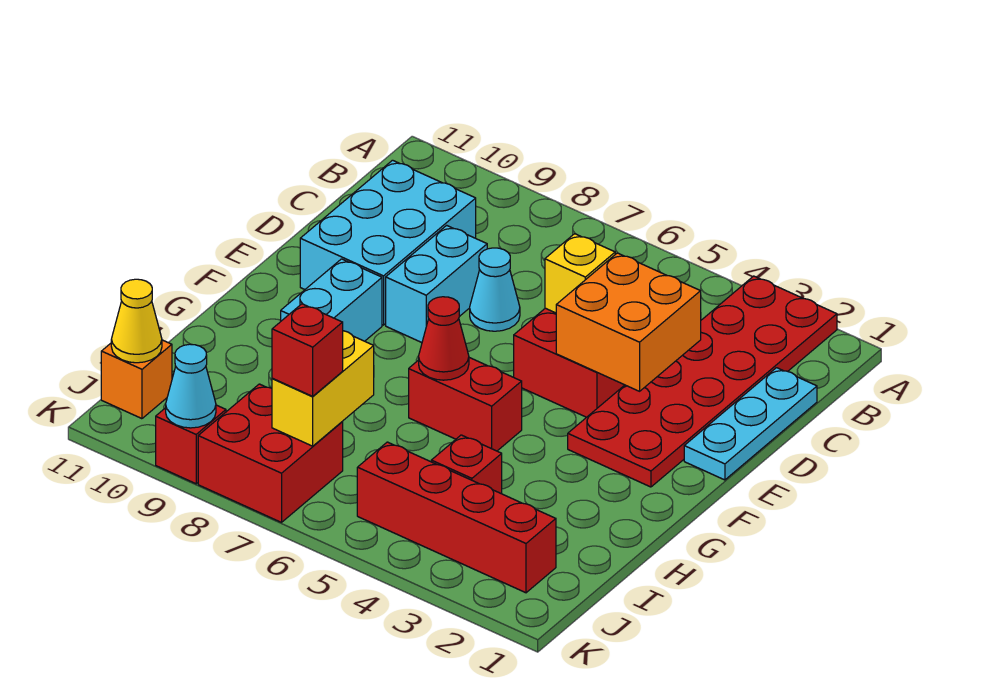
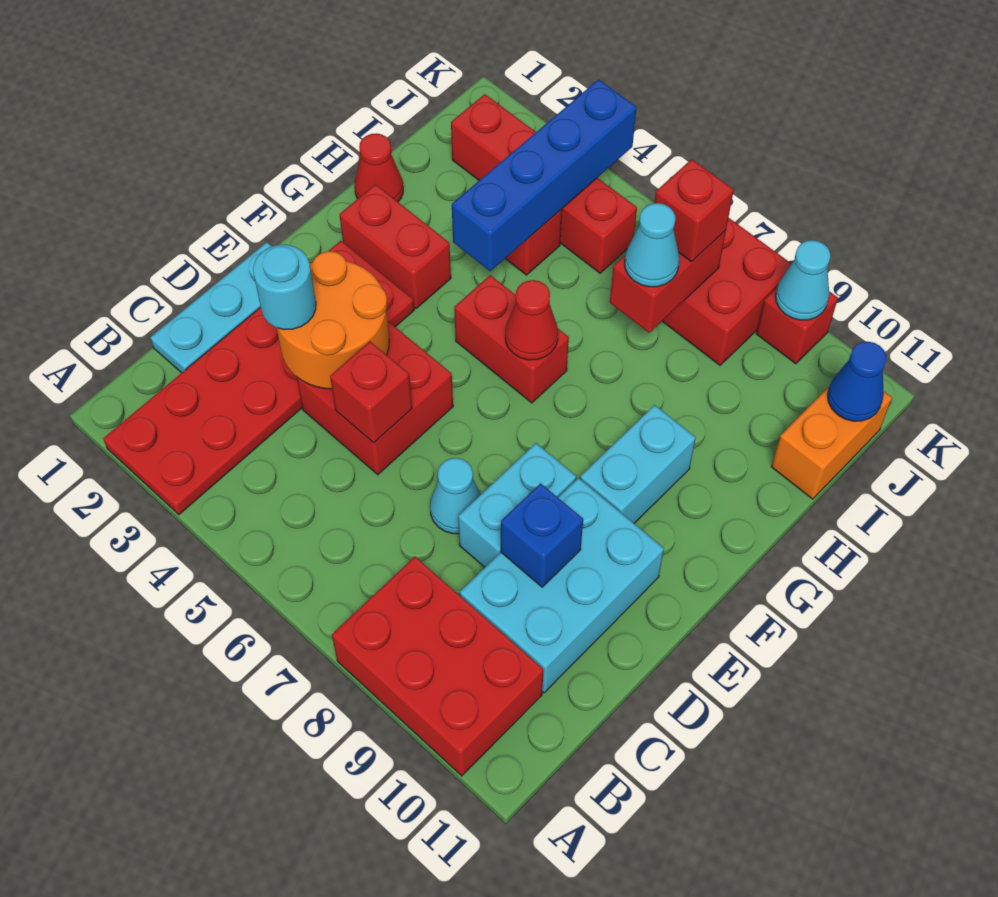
none -> red brick A8:B10 level 1
orange brick D3:E4 level 2 -> orange round brick D3:E4 level 2
none -> cyan round brick D3 level 3
yellow brick D5 level 2 -> red brick D5 level 2
none -> blue brick D9 level 2
none -> red brick G2:G3 level 1
none -> red cone H1 level 1
none -> blue brick H4:K4 level 2
yellow brick I7:J7 level 2 -> red brick I7:J7 level 2
none -> cyan cone I7 level 3
orange brick J11 level 1 -> orange brick I11:J11 level 1
yellow cone J11 level 2 -> blue cone J11 level 2

